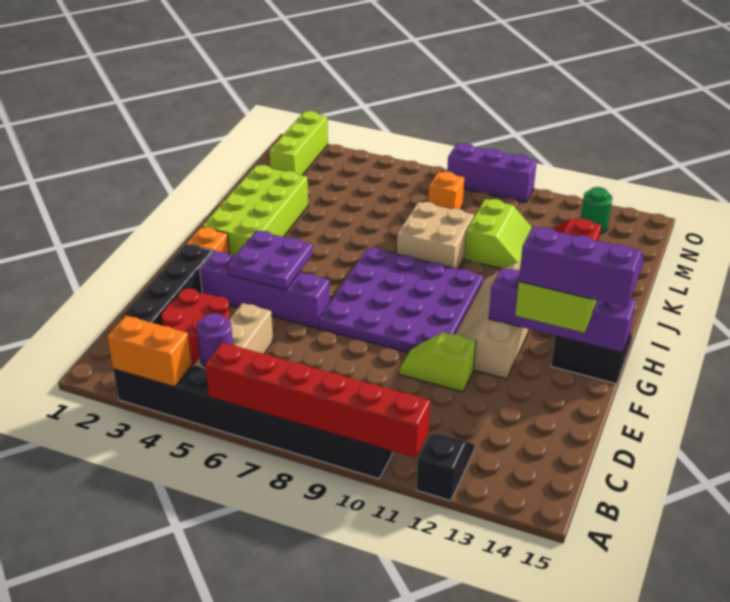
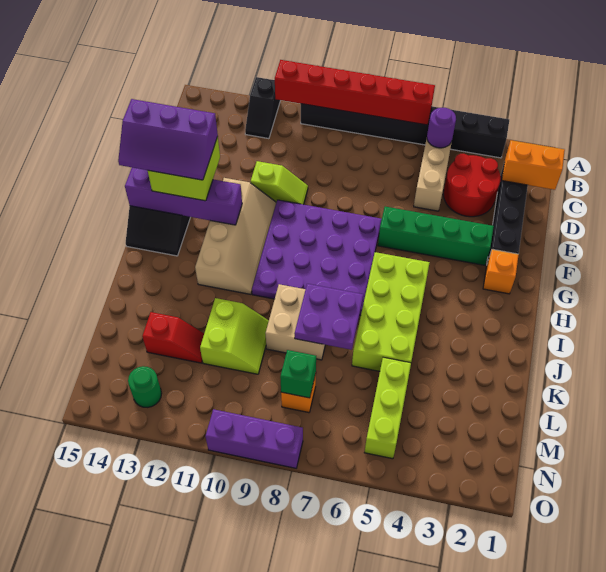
orange brick A3:A4 level 2 -> orange brick C1:C2 level 2
purple brick F3:F6 level 1 -> green brick F3:F6 level 1
purple plate F4:G5 level 2 -> purple plate J7:K8 level 2
lime brick H2:K3 level 1 -> lime brick H5:K6 level 1
lime slope K10:L11 level 1 top 10 -> lime slope K10:L11 level 1 top 11
lime brick M2:O2 level 1 -> lime brick L5:N5 level 1
none -> green brick M8 level 2

